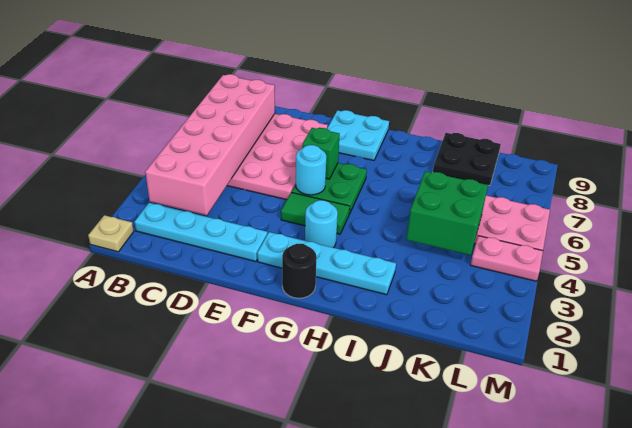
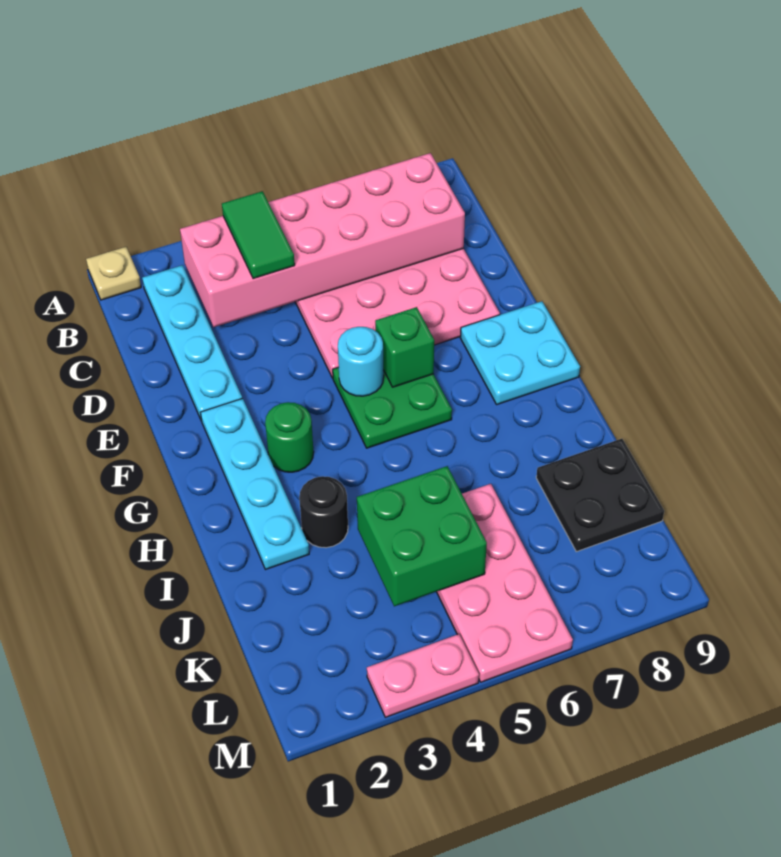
green tile F4:G4 level 1 -> green tile B4:C4 level 3
black round brick G1 level 1 -> black round brick I3 level 1
cyan round brick G3 level 1 -> green round brick G3 level 1
pink plate L4:M4 level 1 -> pink plate M3:M4 level 1

